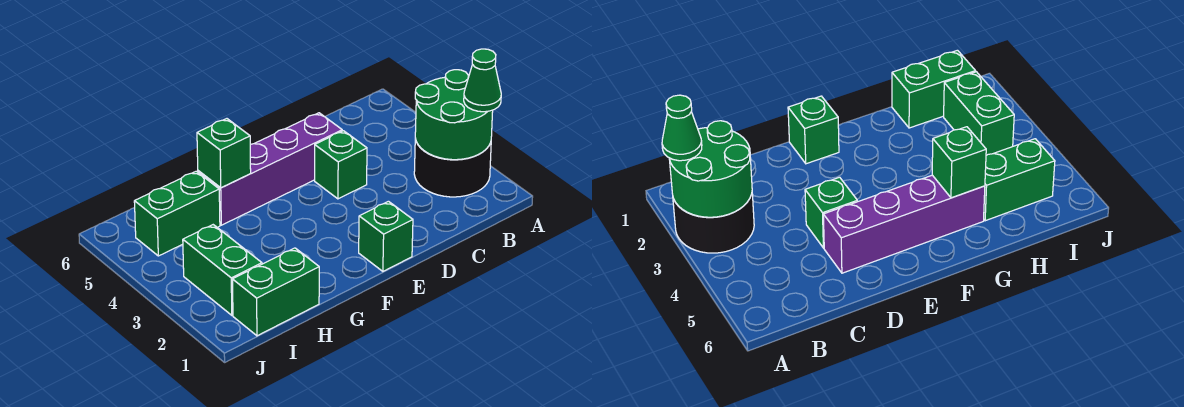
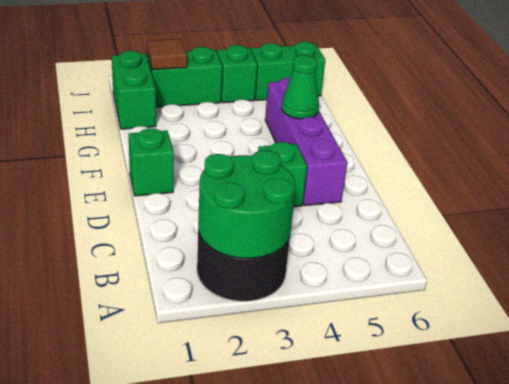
green cone A2 level 3 -> green cone F5 level 2
green brick G5 level 2 -> green brick I4 level 1
green brick H5:I5 level 1 -> green brick I5:I6 level 1
none -> brown tile I2 level 2

